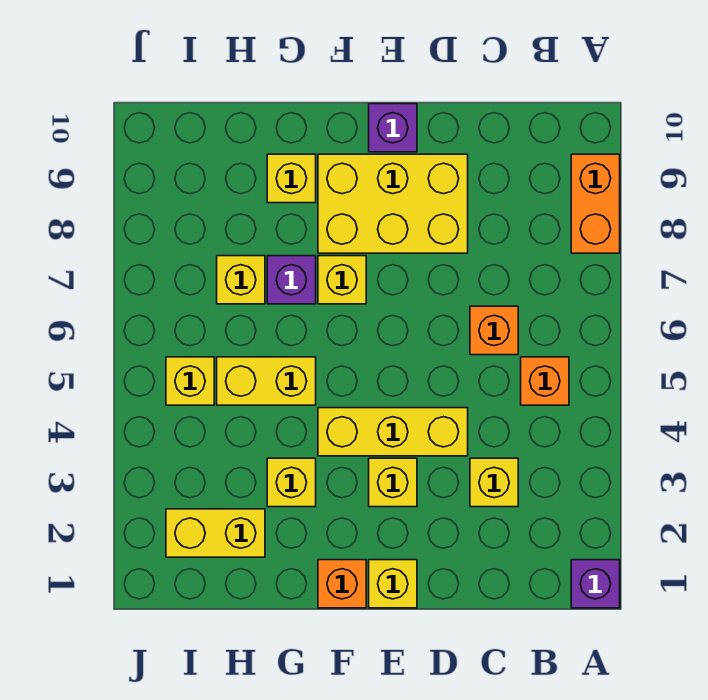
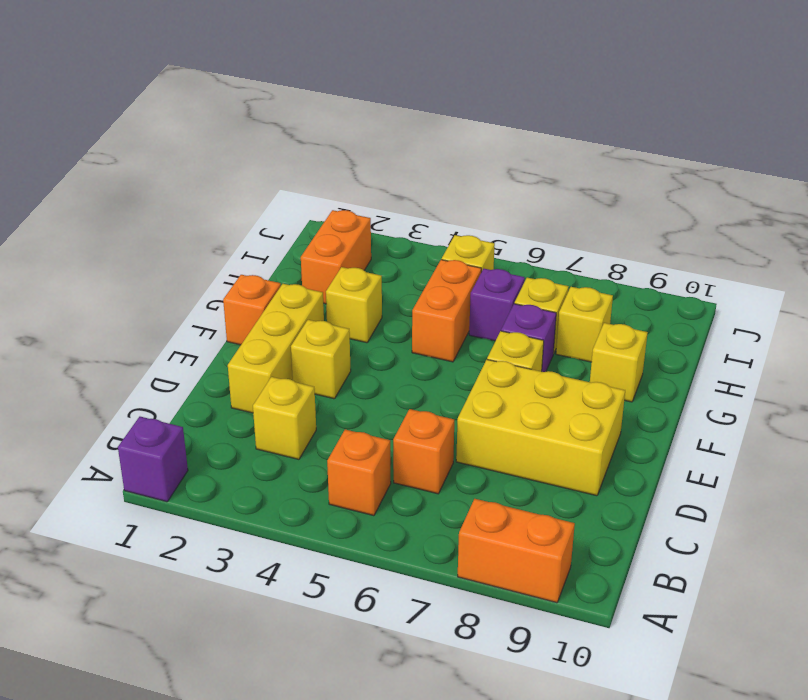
yellow brick D4:F4 level 1 -> yellow brick D2:F2 level 1
yellow brick D8:F9 level 1 -> yellow brick D7:E9 level 1
yellow brick E1 level 1 -> yellow brick H8 level 1
purple brick E10 level 1 -> purple brick H6 level 1
yellow brick G5:H5 level 1 -> orange brick G5:H5 level 1
yellow brick H2:I2 level 1 -> orange brick H2:I2 level 1

